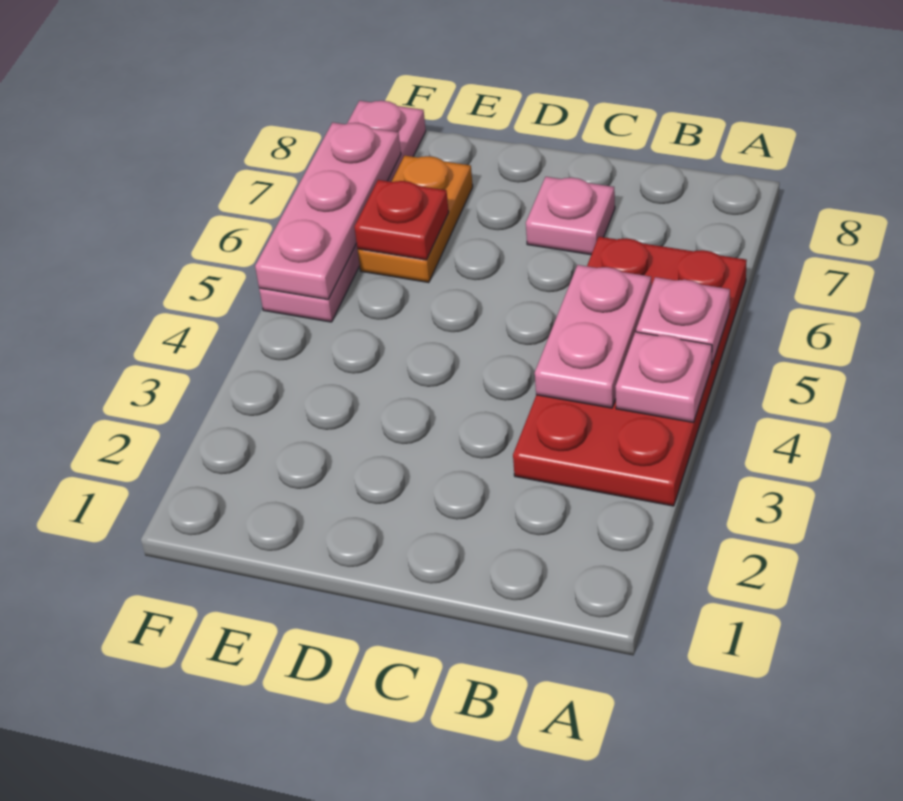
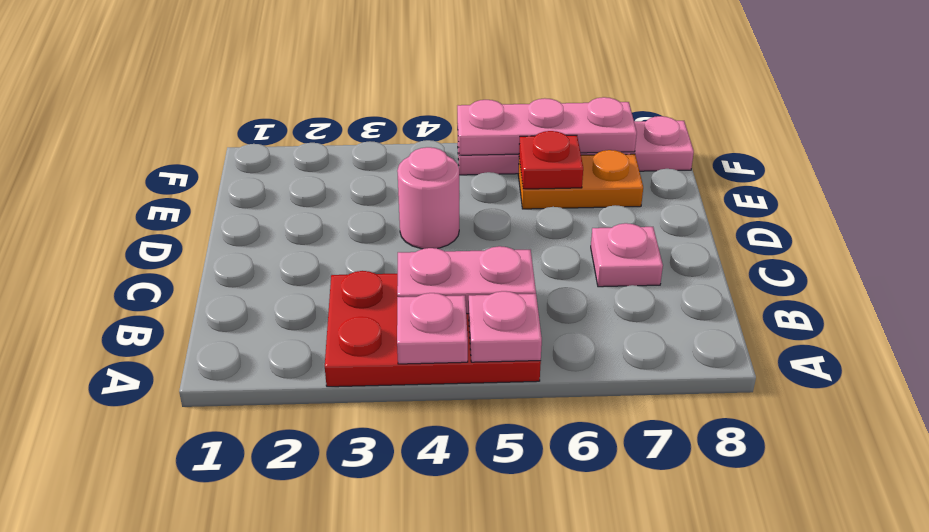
red plate A3:B6 level 1 -> red plate A3:B5 level 1
none -> pink round brick D4 level 1

